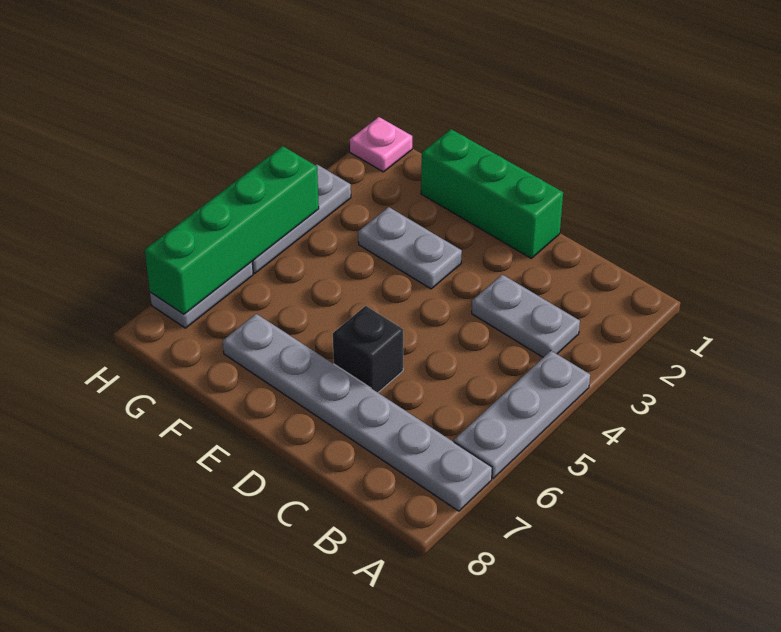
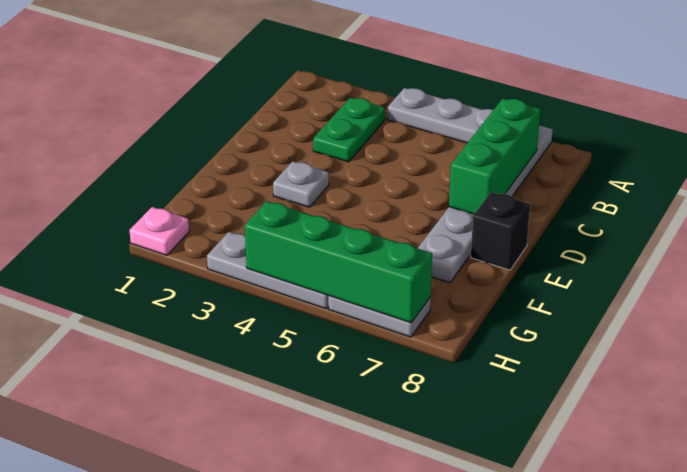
grey plate B3:C3 level 1 -> green plate B3:C3 level 1
green brick D1:F1 level 1 -> green brick B7:D7 level 2
black brick D6 level 1 -> black brick E8 level 1
grey plate E3:F3 level 1 -> grey plate E3 level 1

